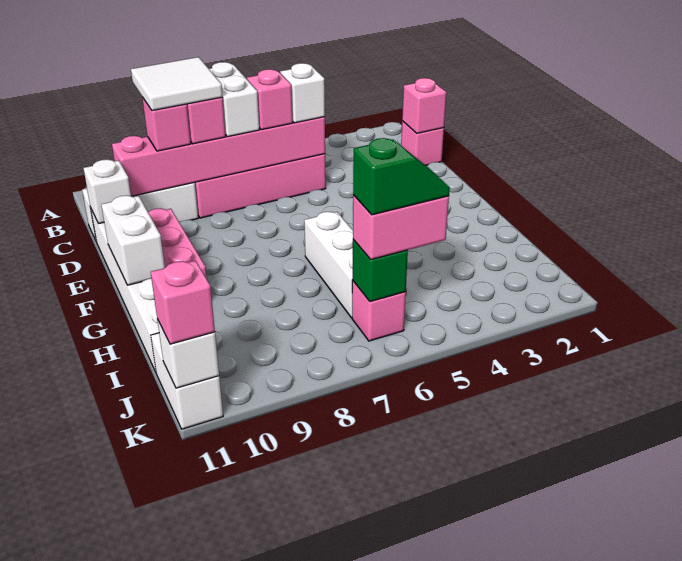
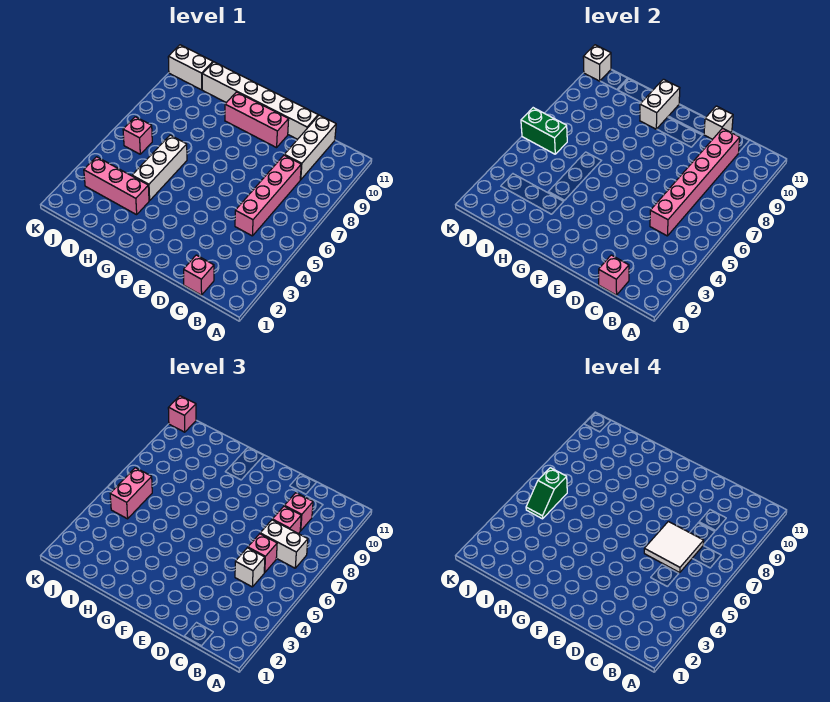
white tile B8:C9 level 4 -> white tile C6:D7 level 4
white brick F11:G11 level 2 -> white brick G10:G11 level 2
white brick G6:I6 level 1 -> white brick H4:H6 level 1
none -> pink brick H3:J3 level 1
green brick J6 level 2 -> green brick J6:K6 level 2

